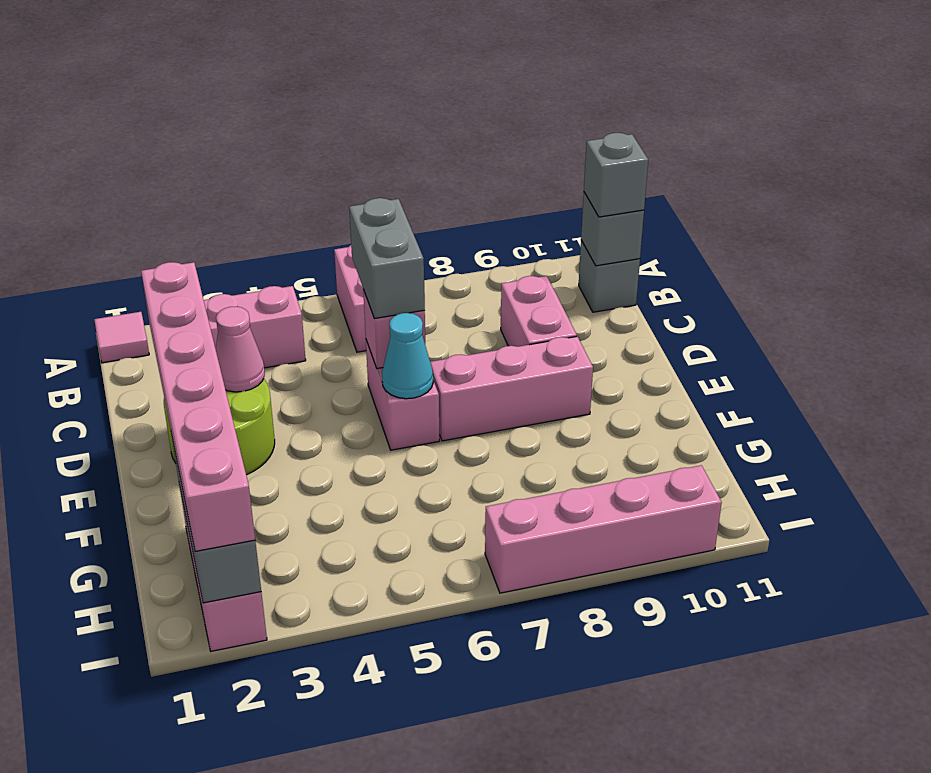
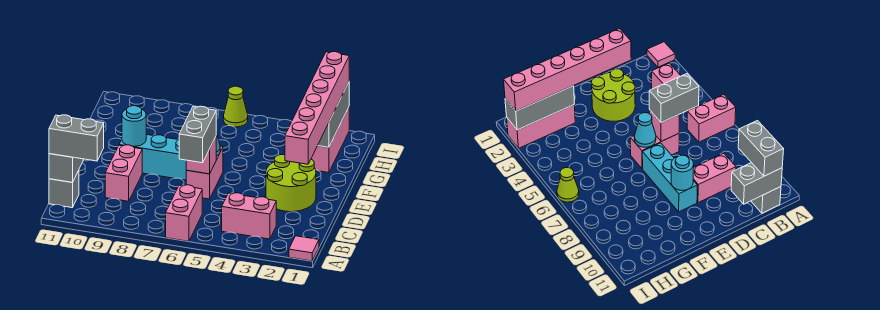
grey brick B11 level 2 -> grey brick B11:C11 level 2
grey brick B11 level 3 -> grey brick B10:B11 level 3
pink cone D3 level 2 -> none
pink brick E7:E9 level 1 -> cyan brick E7:E9 level 1
none -> cyan round brick E9 level 2
none -> lime cone I6 level 1
pink brick I7:I10 level 1 -> none

